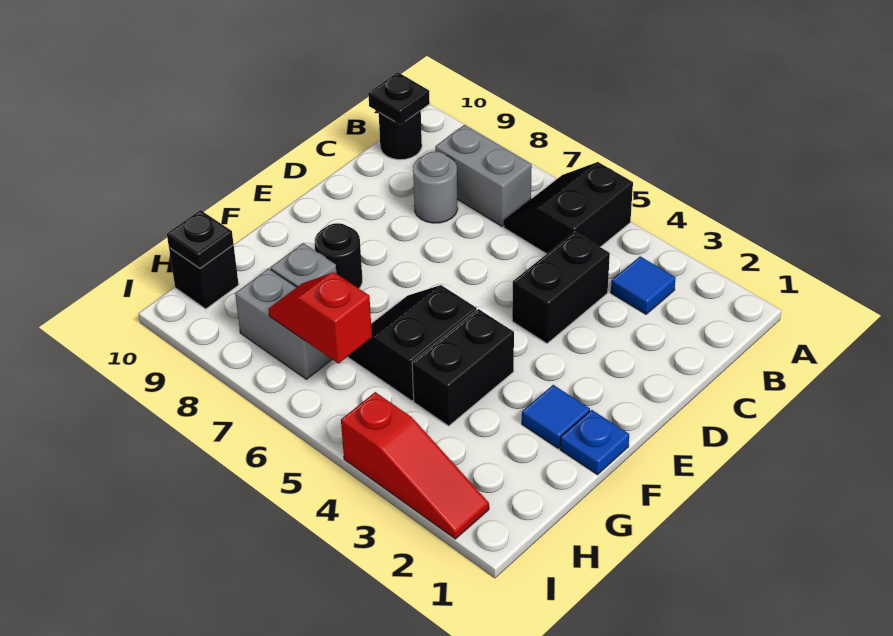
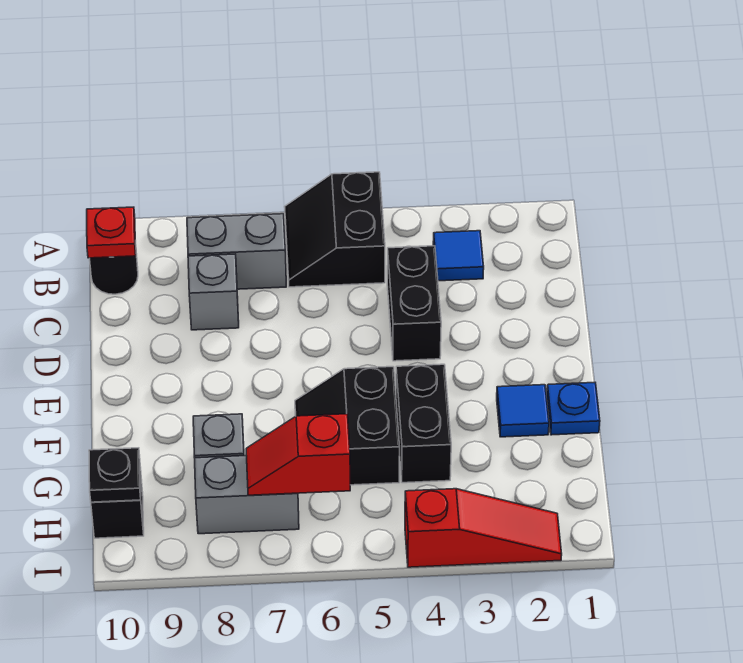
black plate B10 level 2 -> red plate B10 level 2
grey round brick C8 level 1 -> grey brick C8 level 1
black round brick F8 level 1 -> none

